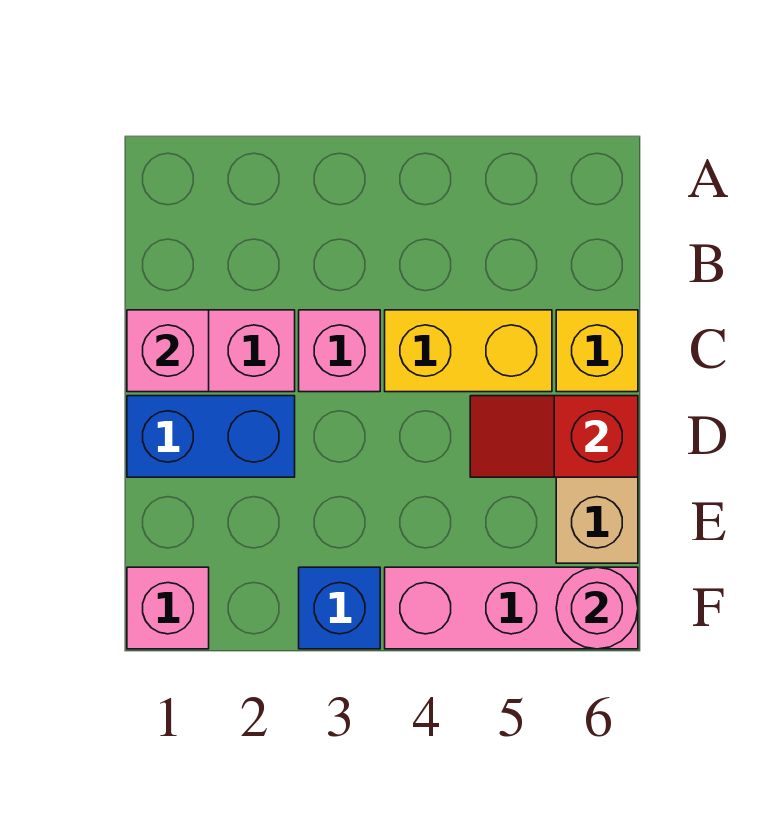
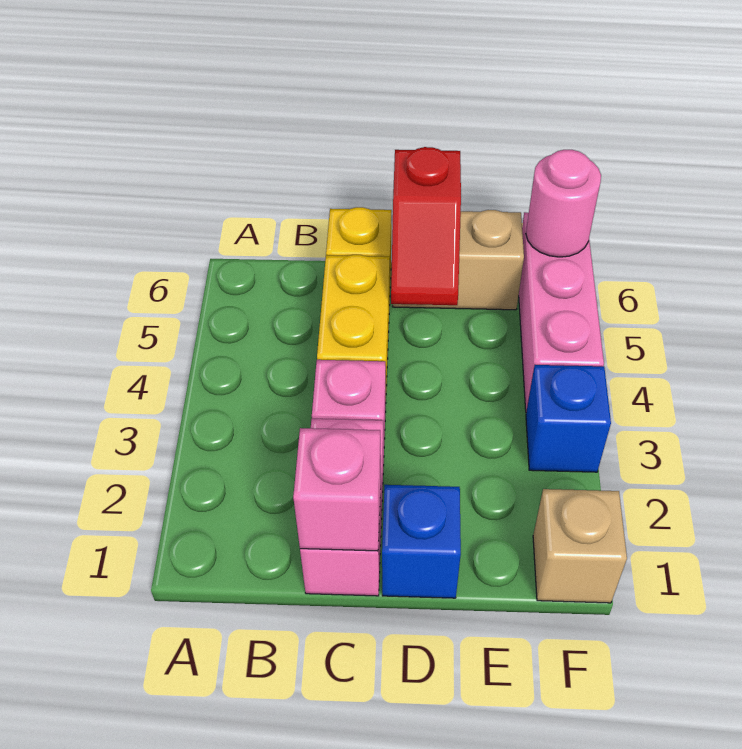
blue brick D1:D2 level 1 -> blue brick D1 level 1
pink brick F1 level 1 -> tan brick F1 level 1

